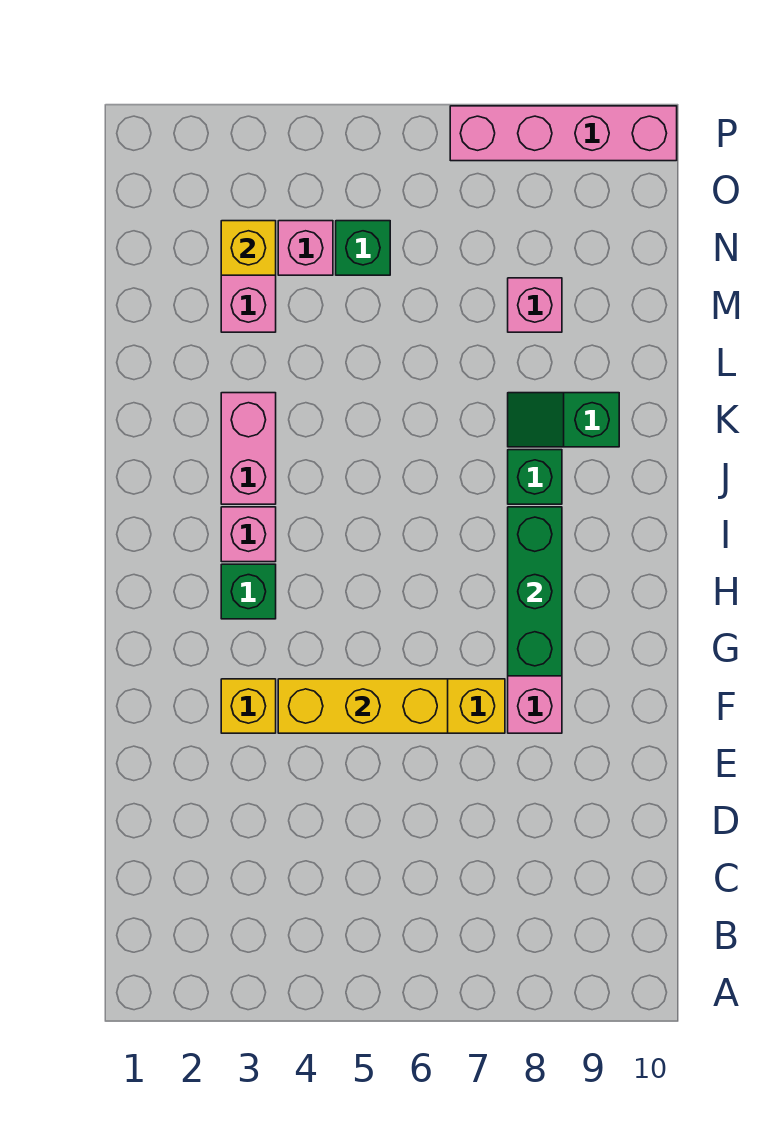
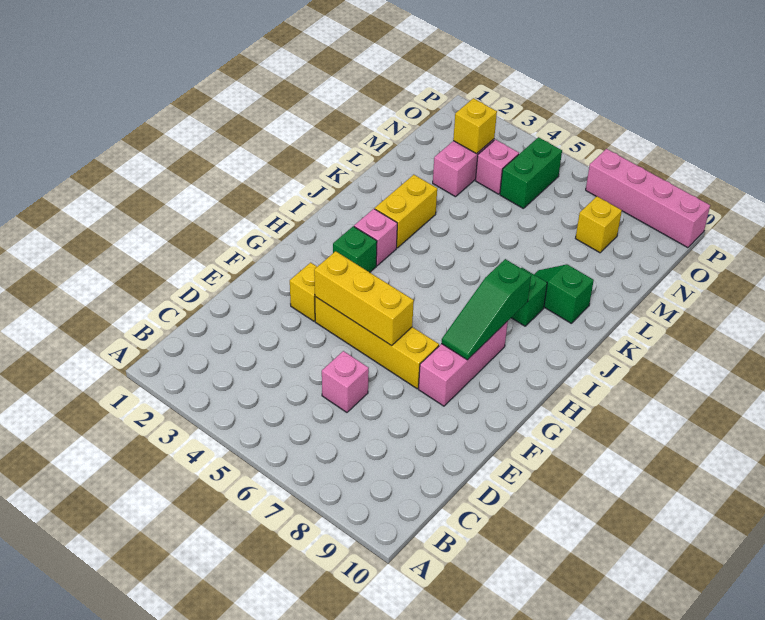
green brick G8:I8 level 2 -> green slope G8:I8 level 2 top I
pink brick J3:K3 level 1 -> yellow brick J3:K3 level 1
pink brick M8 level 1 -> pink brick D6 level 1
green brick N5 level 1 -> green brick N5:O5 level 1
none -> yellow brick N8 level 1

